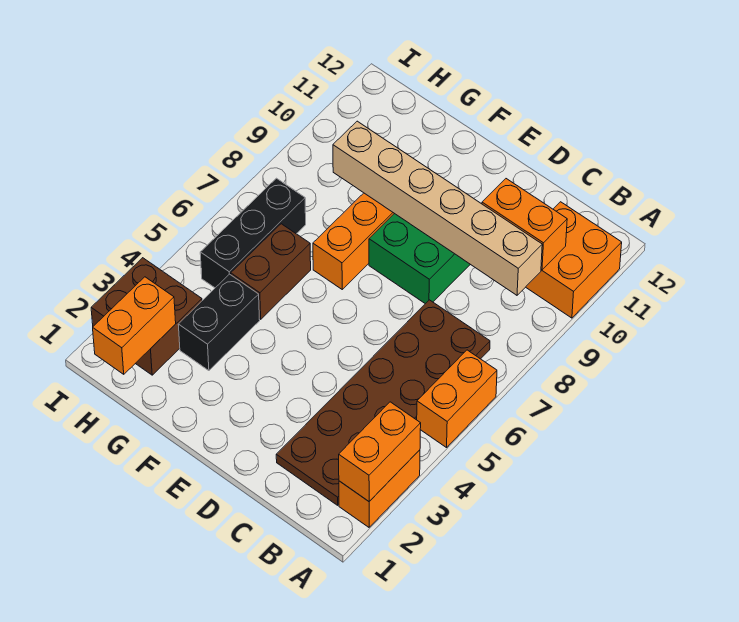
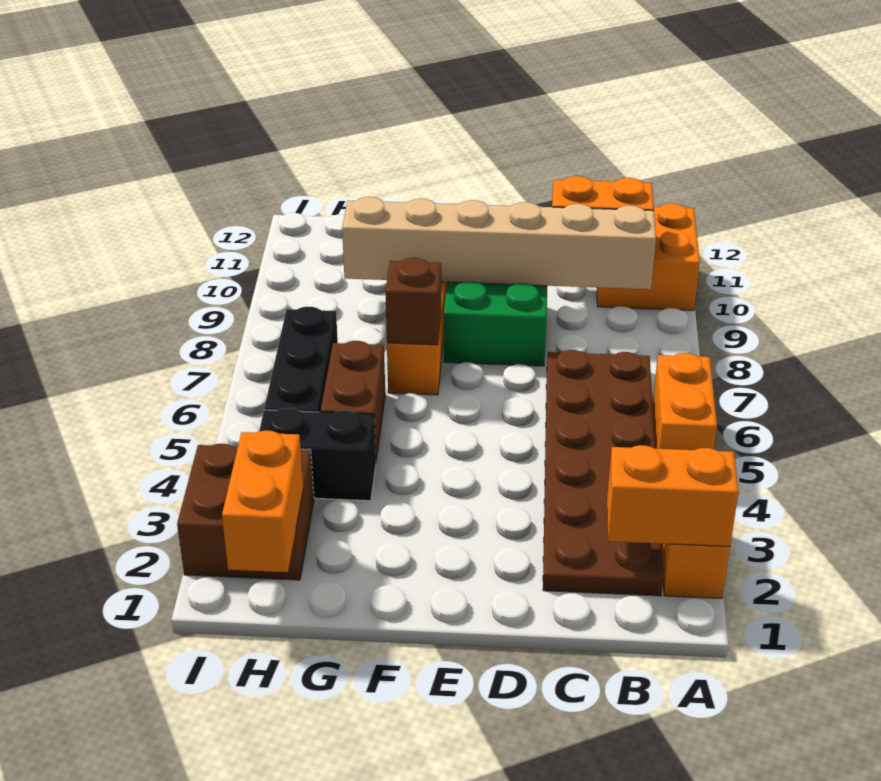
orange brick A2:A3 level 2 -> orange brick A2:B2 level 2
none -> brown brick F7 level 2
black brick G3:G4 level 1 -> black brick G4:H4 level 1

